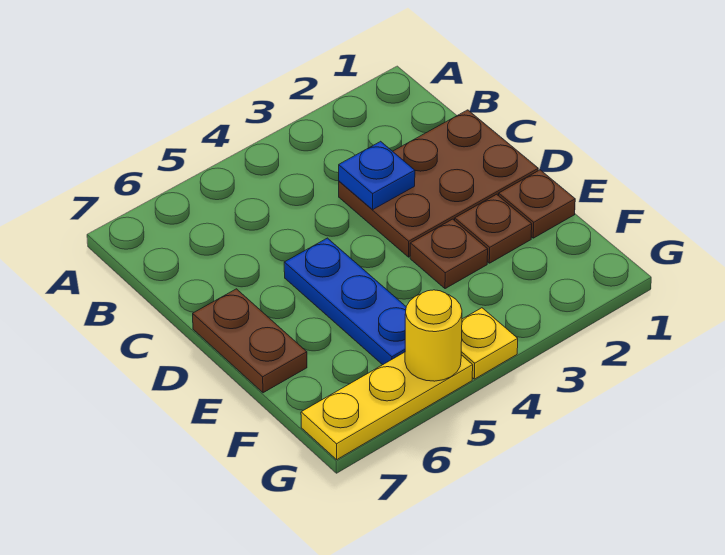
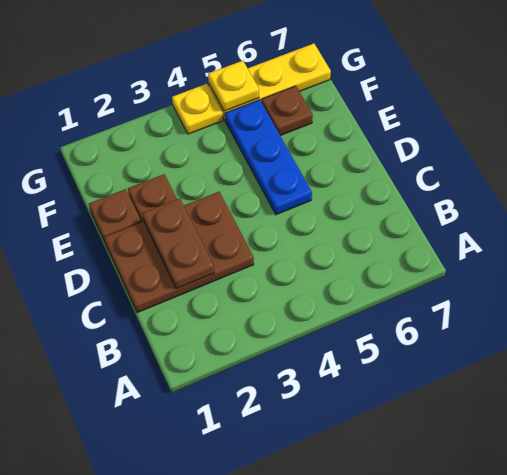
blue plate C3 level 2 -> none
brown plate D7:E7 level 1 -> brown plate C2:D2 level 2
brown plate E3 level 1 -> brown plate F6 level 1
yellow round brick G5 level 2 -> yellow plate G5 level 2

